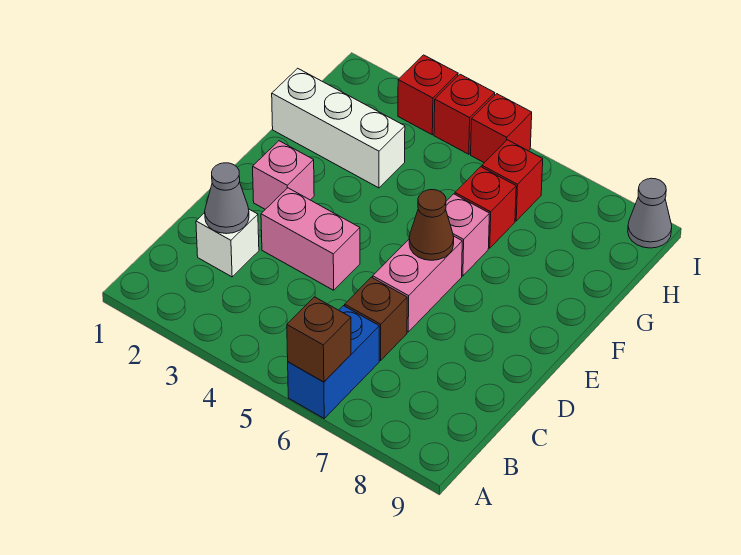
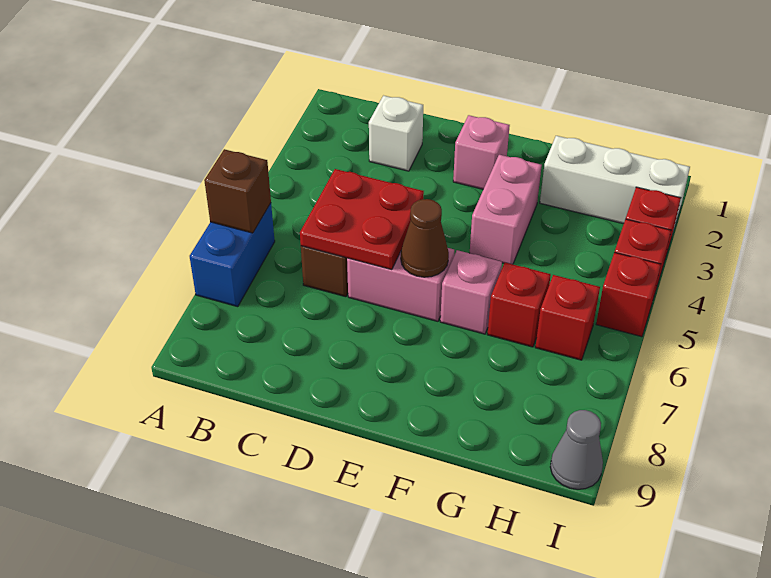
blue brick A6:B6 level 1 -> blue brick A6:A7 level 1
grey cone C2 level 2 -> none
none -> red plate C5:D6 level 2
pink brick D3:D4 level 1 -> pink brick F3:F4 level 1
white brick G1:G3 level 1 -> white brick G2:I2 level 1

